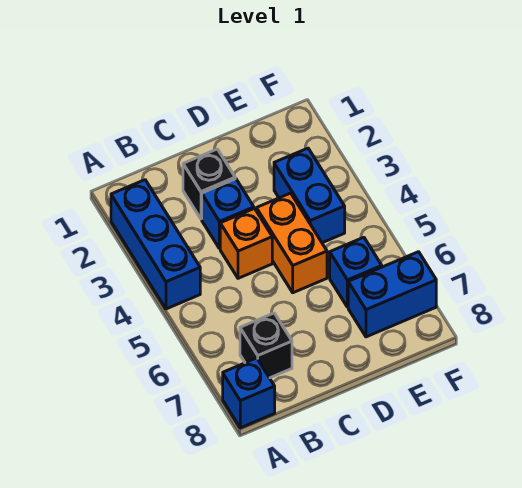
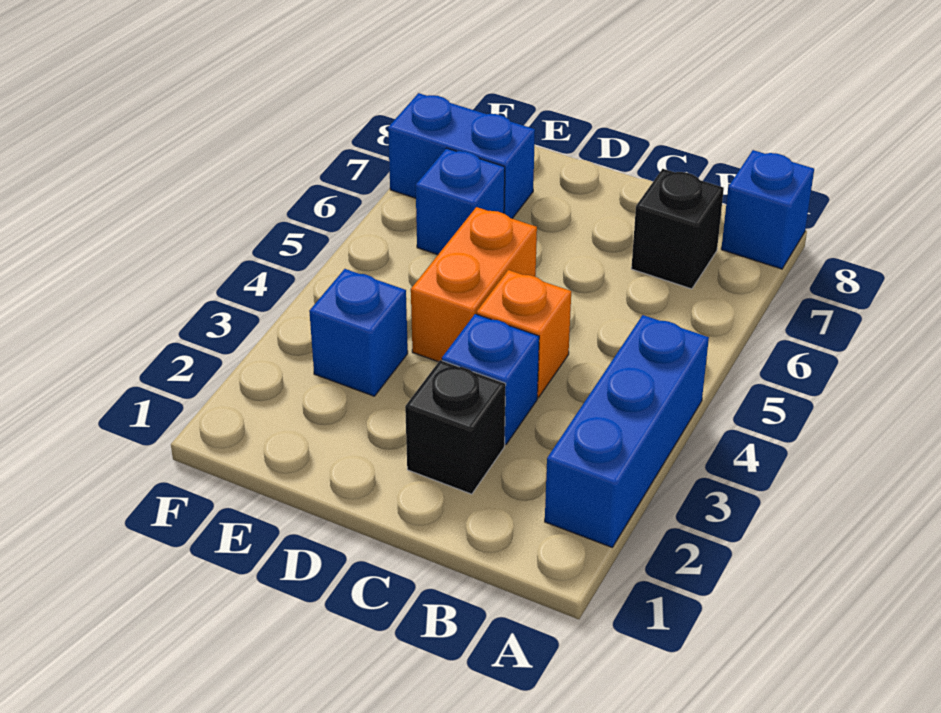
blue brick E3:E4 level 1 -> blue brick E3 level 1

